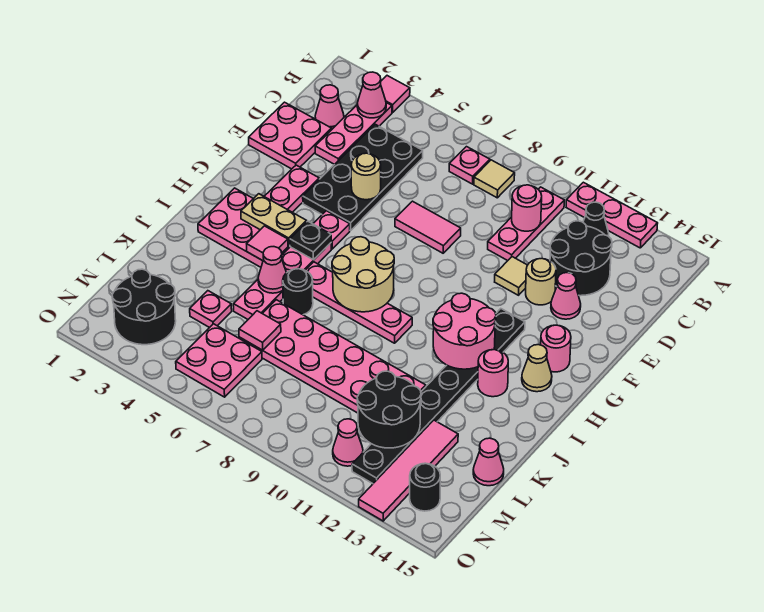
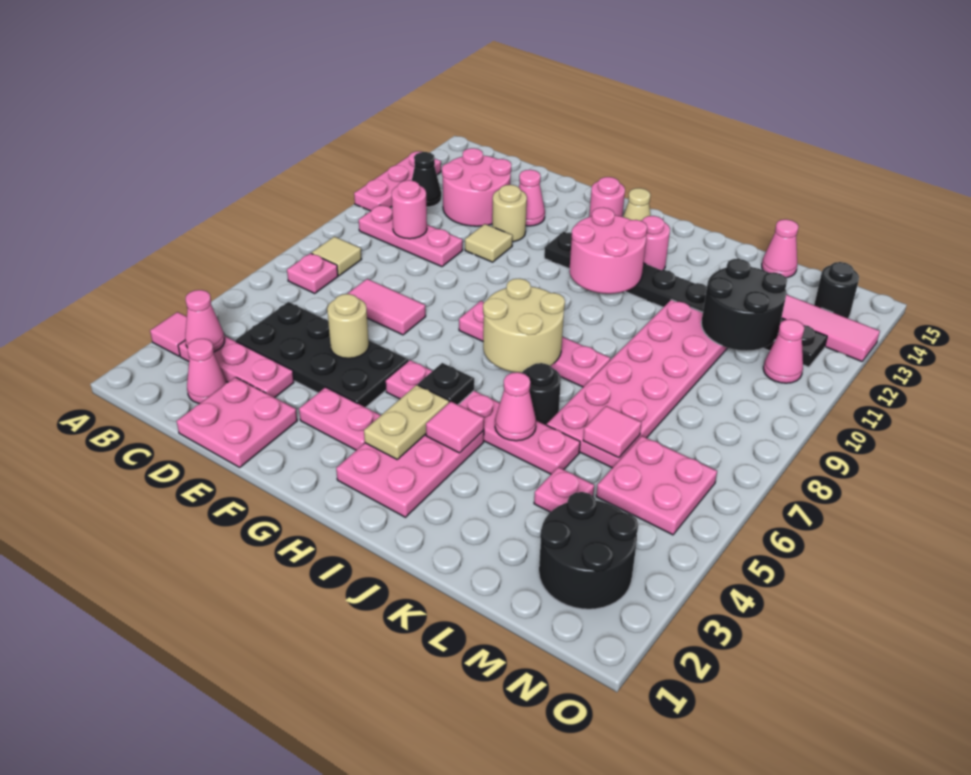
black round brick C12:D13 level 1 -> pink round brick C12:D13 level 1
pink tile E7:E8 level 1 -> pink tile D7:E7 level 1
pink plate I6:I9 level 1 -> pink plate G8:J8 level 1

